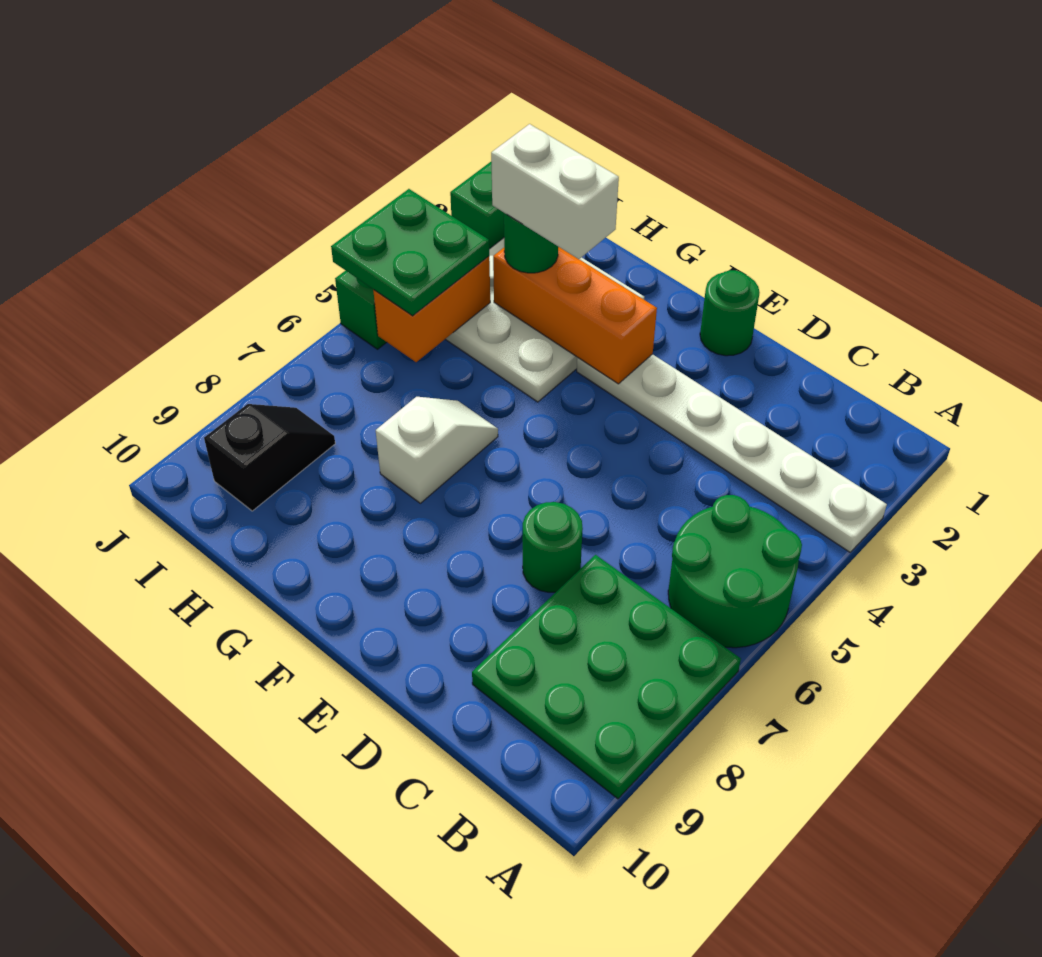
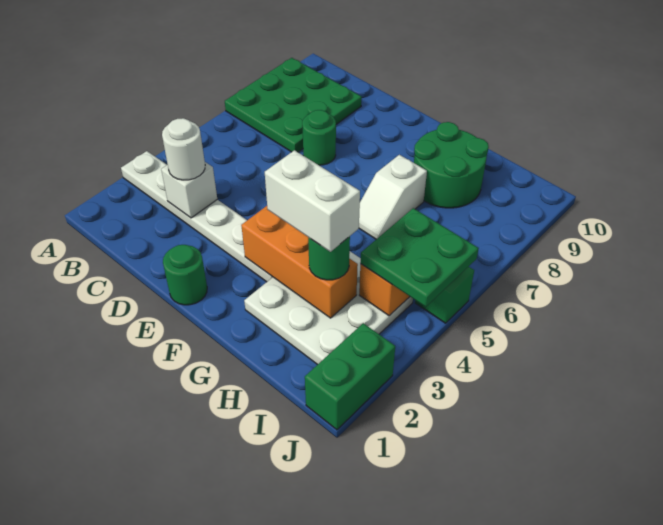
green round brick A5:B6 level 1 -> green round brick G8:H9 level 1
none -> white brick C3 level 2
none -> white round brick C3 level 3
black slope I8:I9 level 1 top 9 -> none

